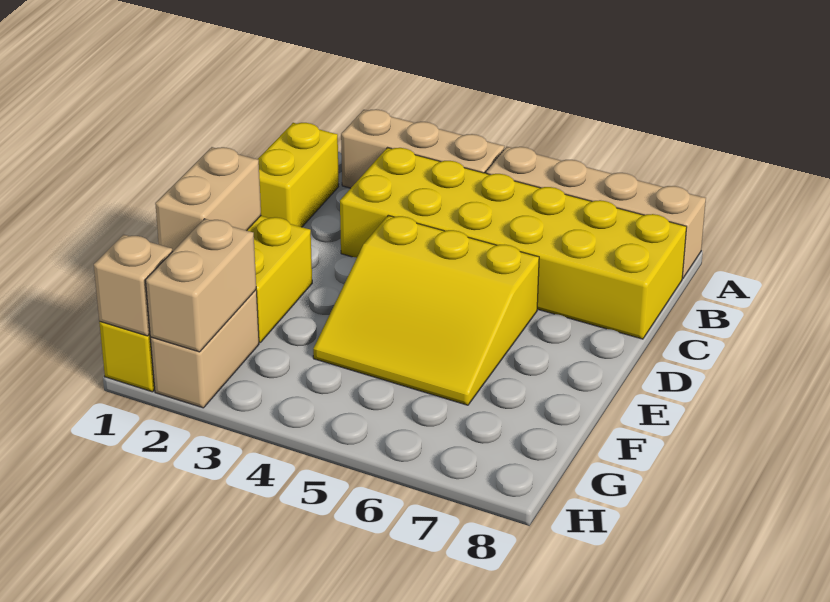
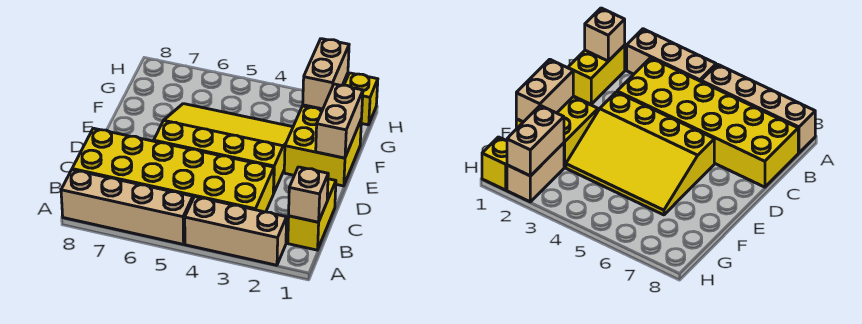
yellow slope D4:F6 level 1 top D -> yellow slope D3:F6 level 1 top D
tan brick H1 level 2 -> tan brick B1 level 2

